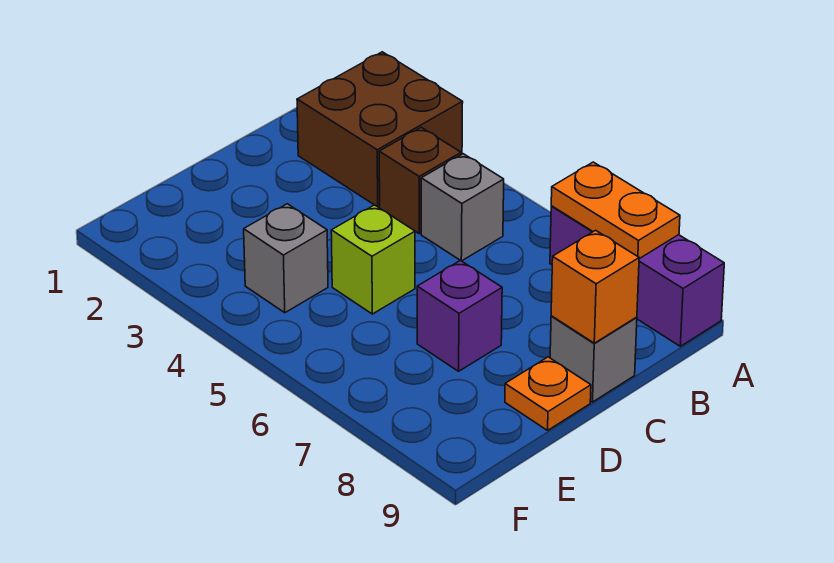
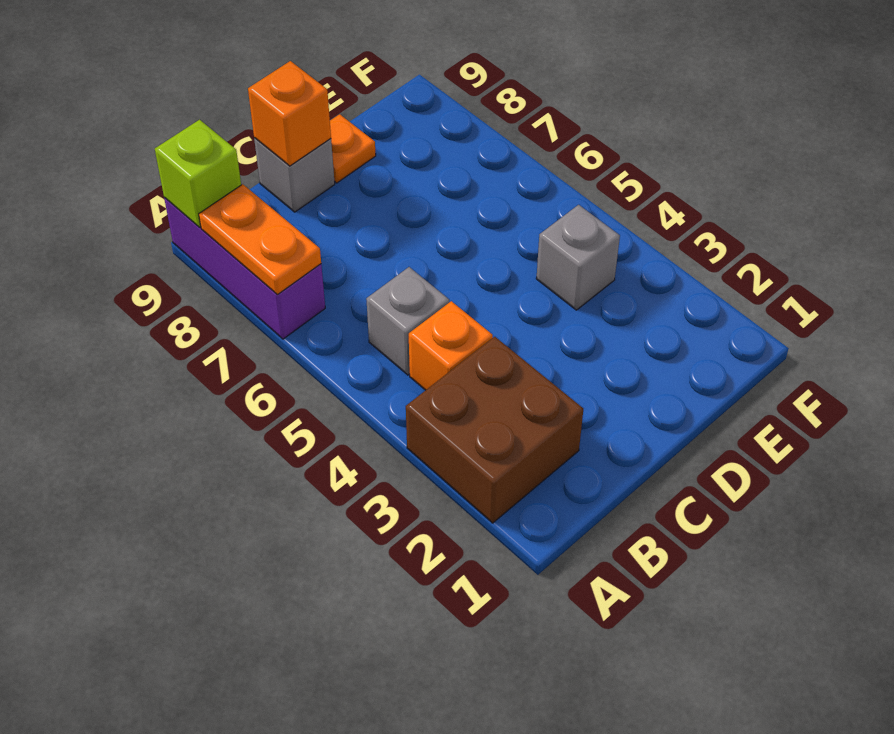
brown brick B4 level 1 -> orange brick B4 level 1
lime brick D5 level 1 -> lime brick A9 level 2
purple brick D7 level 1 -> none

